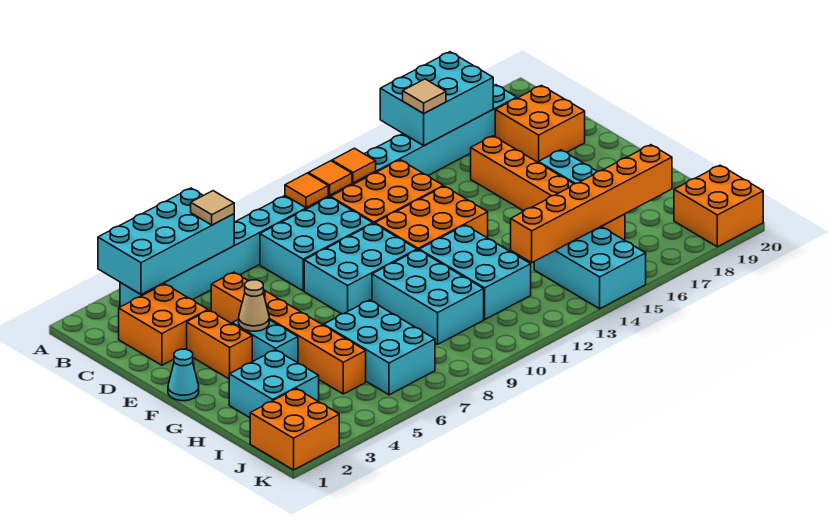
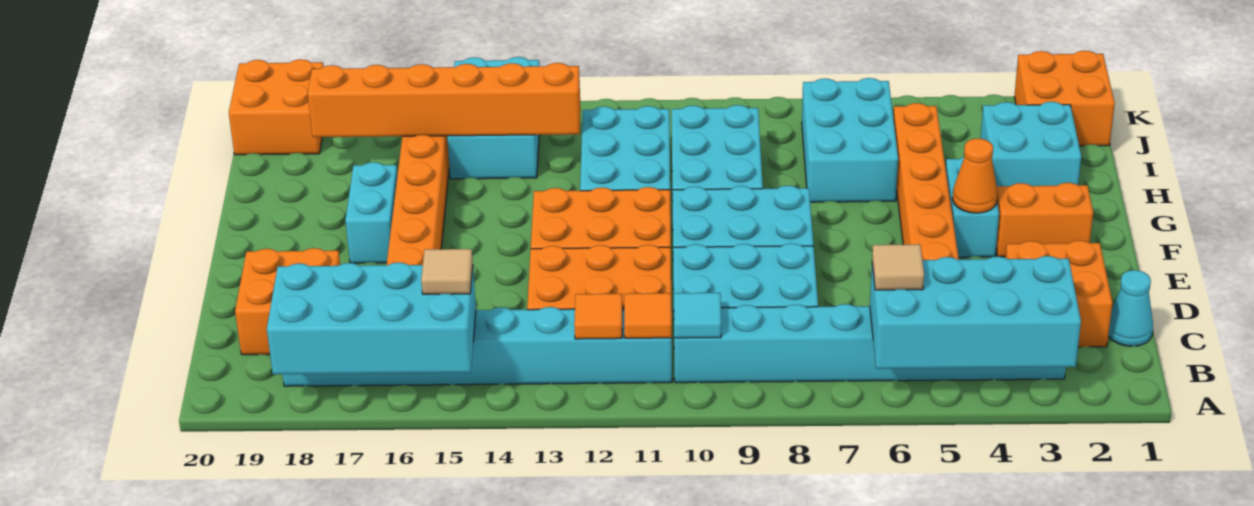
cyan brick A15:B17 level 2 -> cyan brick A15:B18 level 2
orange tile B10 level 2 -> cyan tile B10 level 2
orange brick E3:F3 level 1 -> orange brick F2:F3 level 1
cyan cone F1 level 1 -> cyan cone C1 level 1
tan cone F4 level 2 -> orange cone F4 level 2

